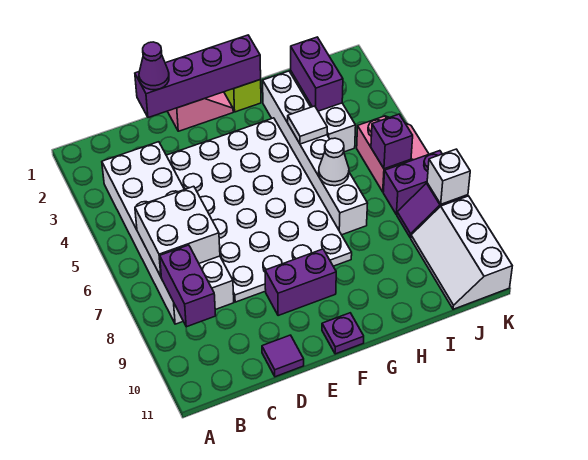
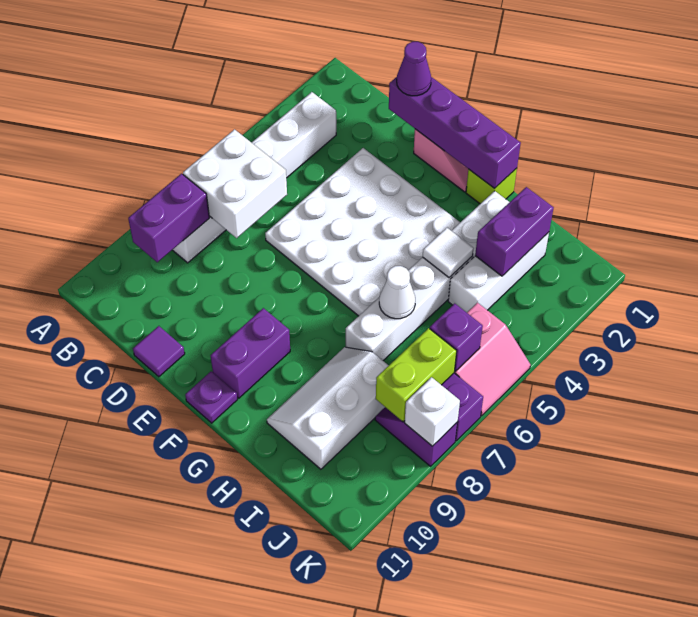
white brick B3:C8 level 1 -> white brick B3:B8 level 1
white plate D3:G8 level 1 -> white plate D3:G6 level 1
purple brick E9:F9 level 1 -> purple brick F9:F10 level 1
none -> lime brick J7:J8 level 2
white slope J9:K11 level 1 top K -> white slope H8:I10 level 1 top I

